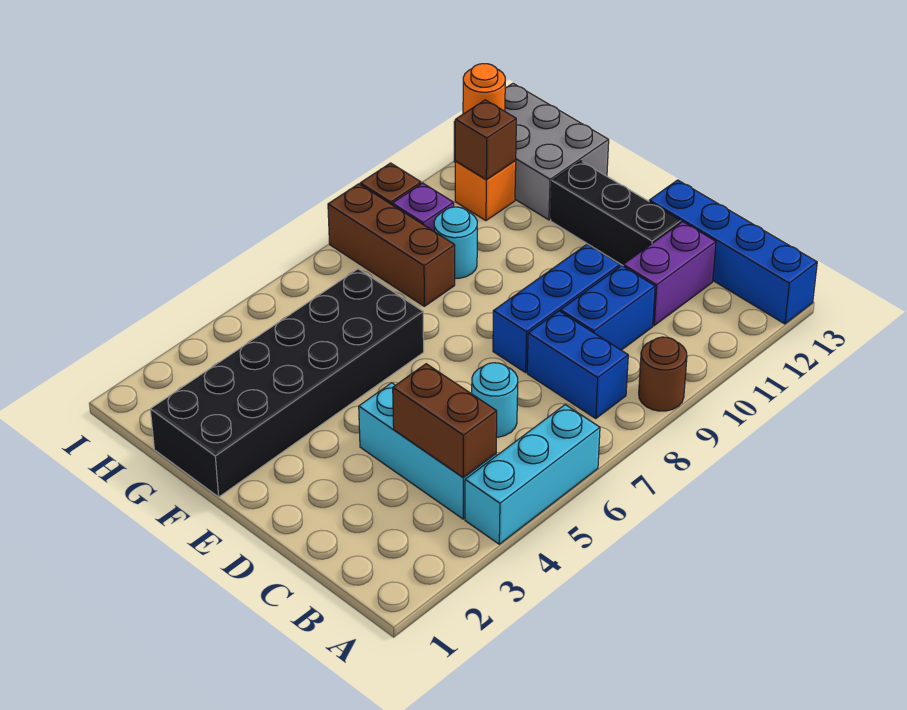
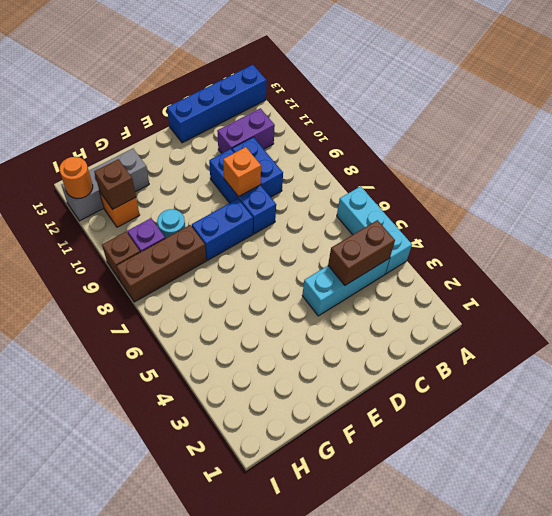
brown round brick A9 level 1 -> none
blue brick B8:C8 level 1 -> blue brick E8:F8 level 1
cyan round brick C6 level 1 -> none
purple brick C11:C12 level 1 -> purple brick B11:C11 level 1
none -> orange brick D9 level 2
black brick D12:F12 level 1 -> none
black brick F1:G6 level 1 -> none
grey brick G12:I13 level 1 -> grey brick G12:I12 level 1

